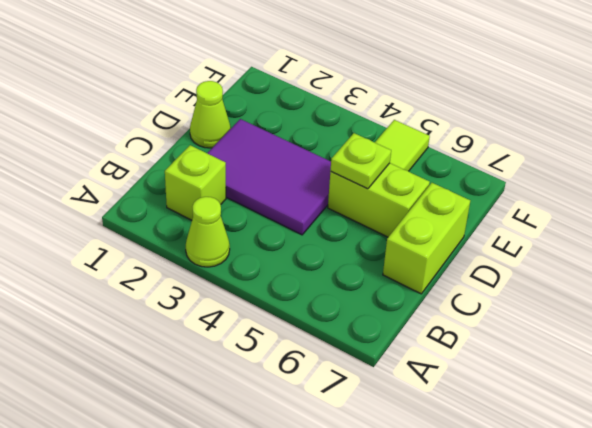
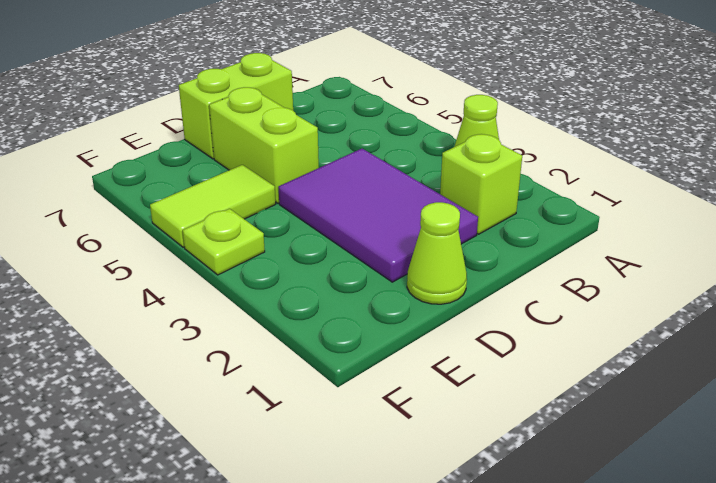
lime plate D5 level 2 -> lime plate F4 level 1

